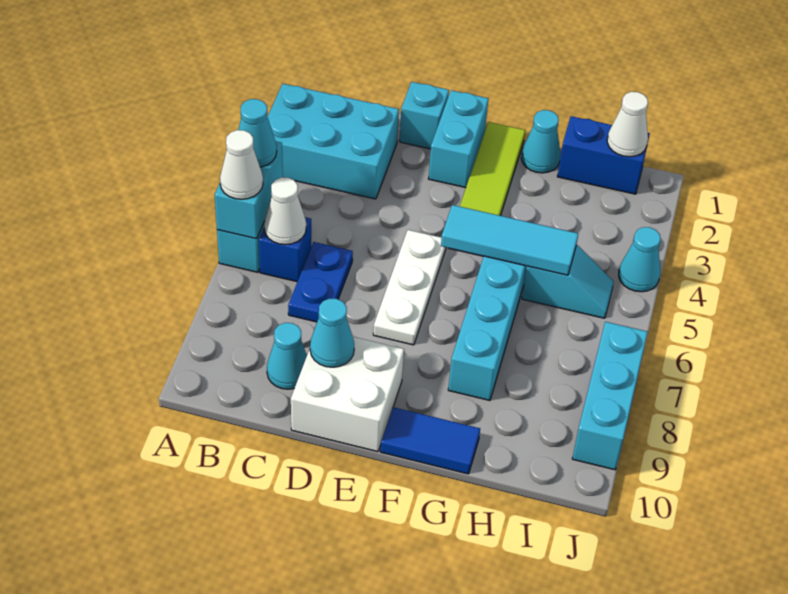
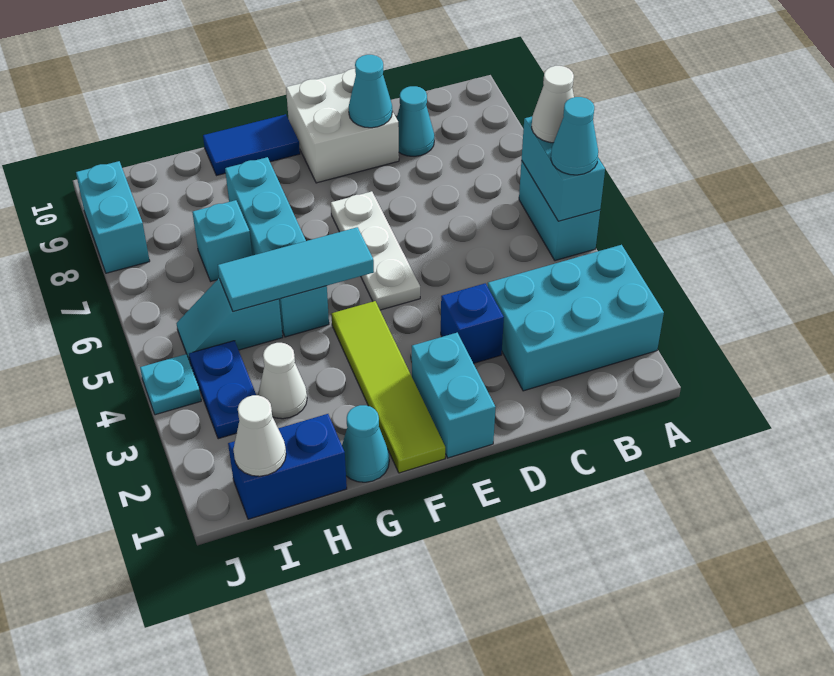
blue brick B6 level 1 -> blue brick D3 level 1
white cone B6 level 2 -> white cone H3 level 1
blue plate C6:C7 level 1 -> blue plate I3:I4 level 1
cyan brick D1 level 1 -> cyan brick H7 level 1
cyan cone J4 level 1 -> cyan plate J4 level 1
cyan brick J7:J9 level 1 -> cyan brick J8:J9 level 1

